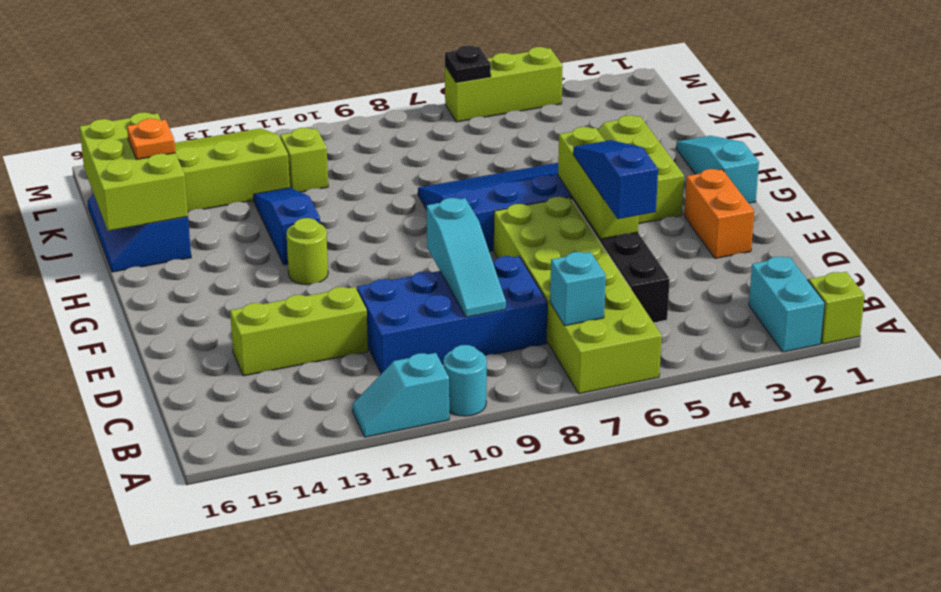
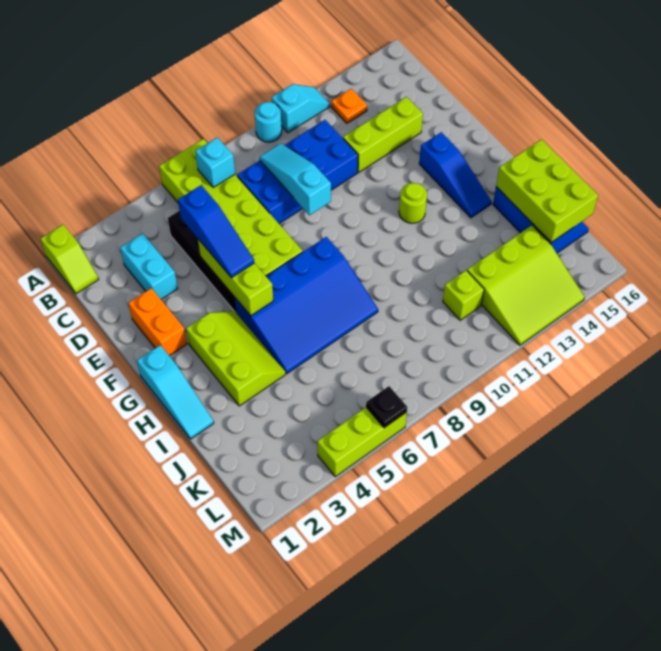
cyan brick A2:B2 level 1 -> cyan brick C3:D3 level 1
blue slope H12:J12 level 1 top H -> blue slope F14:H14 level 1 top F
orange plate J15 level 3 -> orange plate B13 level 1

